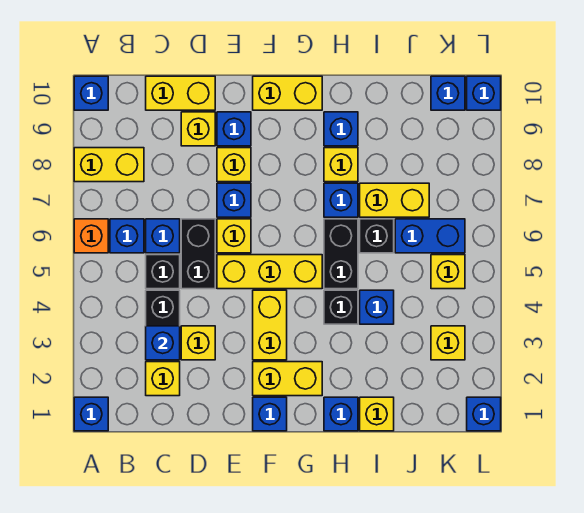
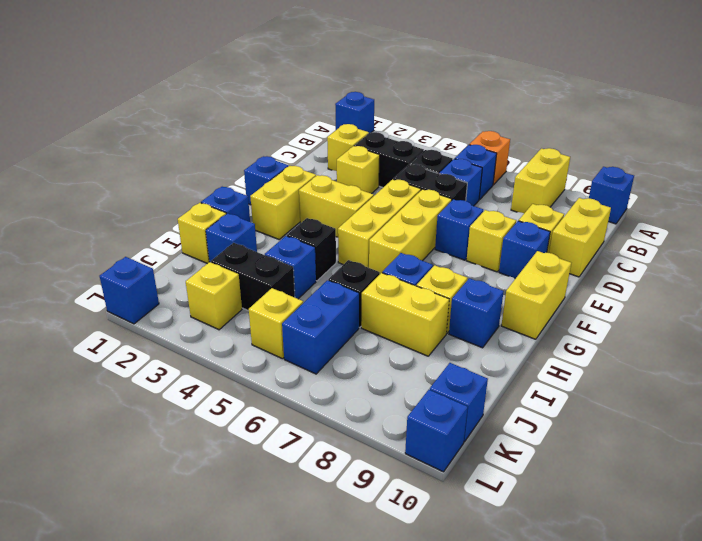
blue brick C3 level 2 -> blue brick I2 level 1
yellow brick E6 level 1 -> yellow brick E6:G6 level 1
black brick H5:H6 level 1 -> black brick J3:J4 level 1
yellow brick I7:J7 level 1 -> yellow brick I7:I8 level 1

